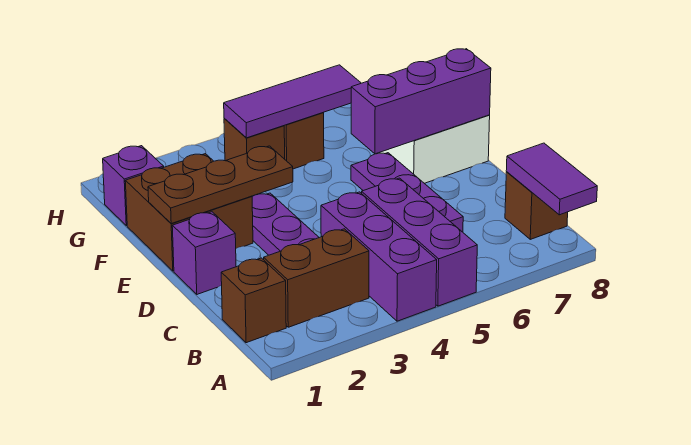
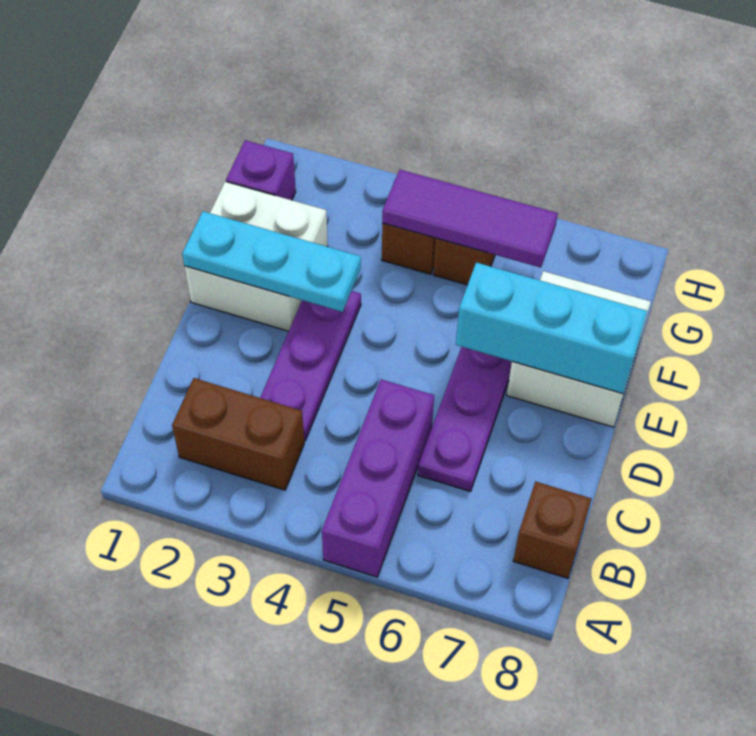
purple brick A4:C4 level 1 -> none
purple tile A8:B8 level 2 -> none
brown brick B1 level 1 -> none
purple brick D1 level 1 -> none
brown brick E1:F2 level 1 -> white brick E1:F2 level 1
brown plate E1:E3 level 2 -> cyan plate E1:E3 level 2
purple brick E6:E8 level 2 -> cyan brick E6:E8 level 2

